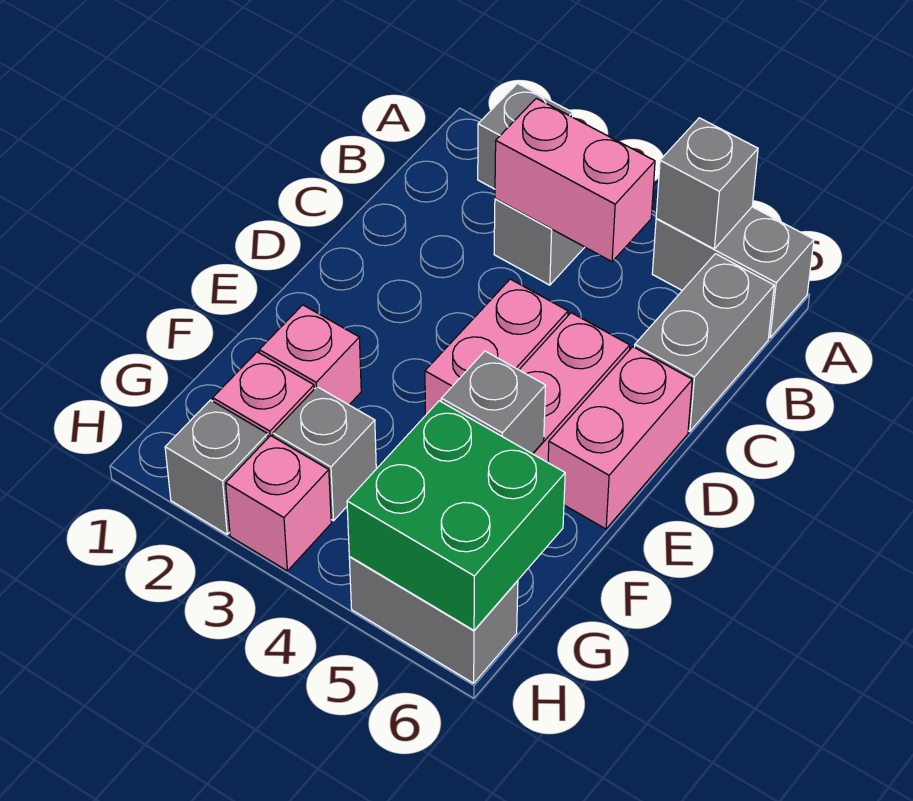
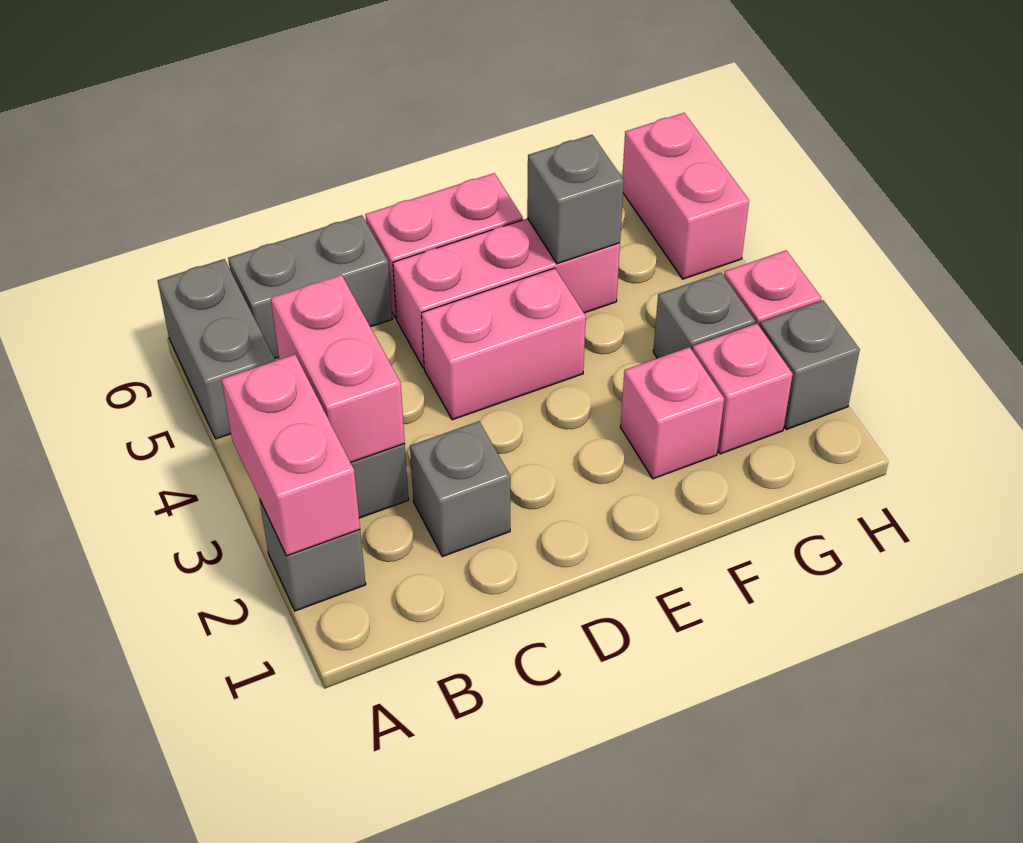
none -> pink brick A2:A3 level 2
grey brick A5 level 2 -> grey brick C2 level 1
green brick G5:H6 level 2 -> none
grey brick H5:H6 level 1 -> pink brick H5:H6 level 1

